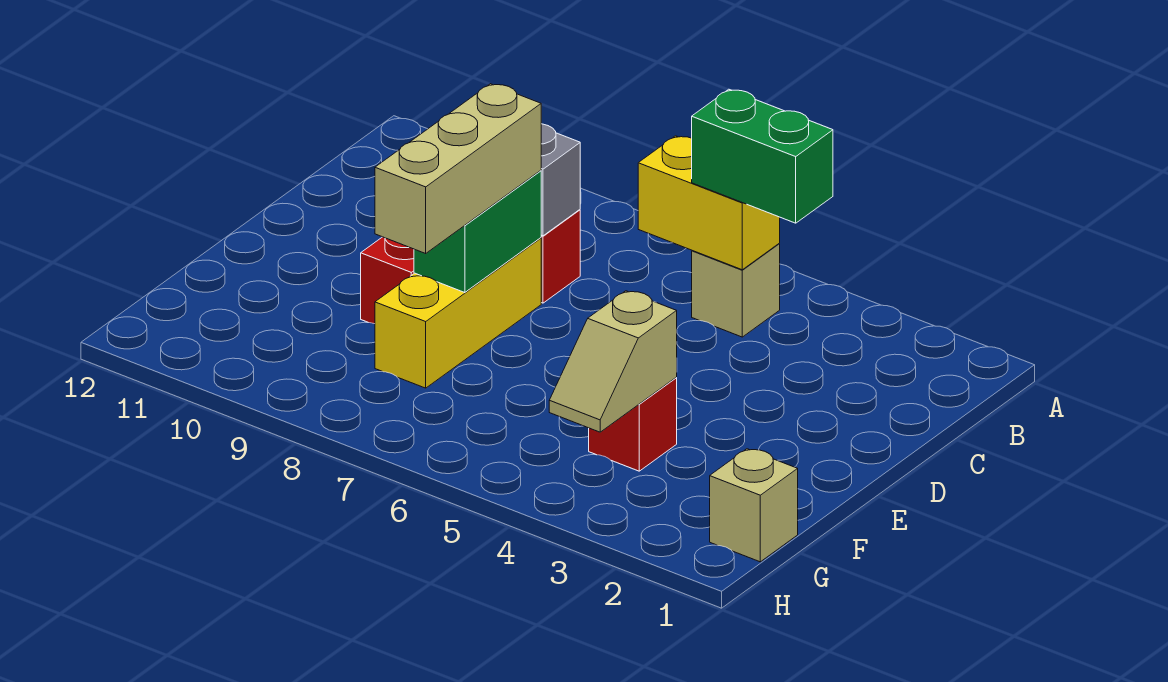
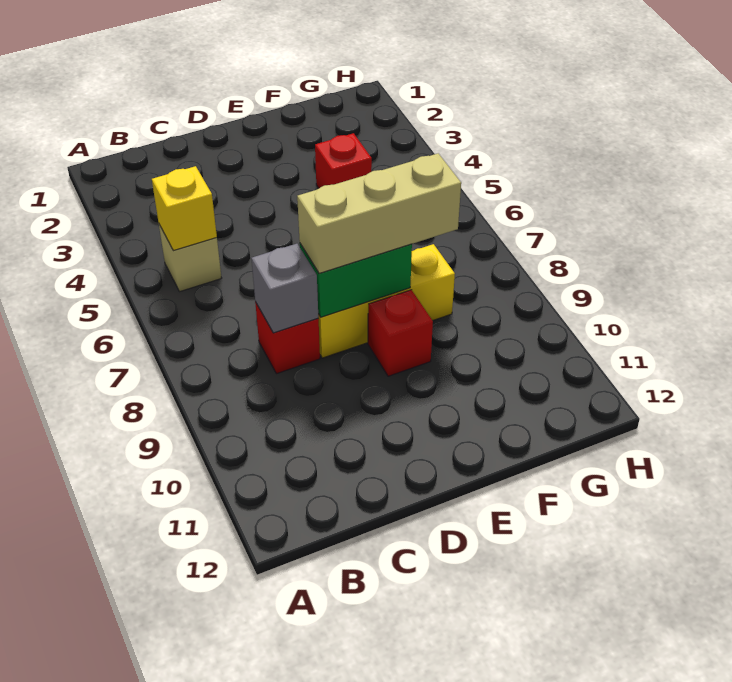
green brick B4:B5 level 3 -> none
yellow brick B5:B6 level 2 -> yellow brick B5 level 2
tan slope F4:G4 level 2 top F -> none
tan brick G1 level 1 -> none

